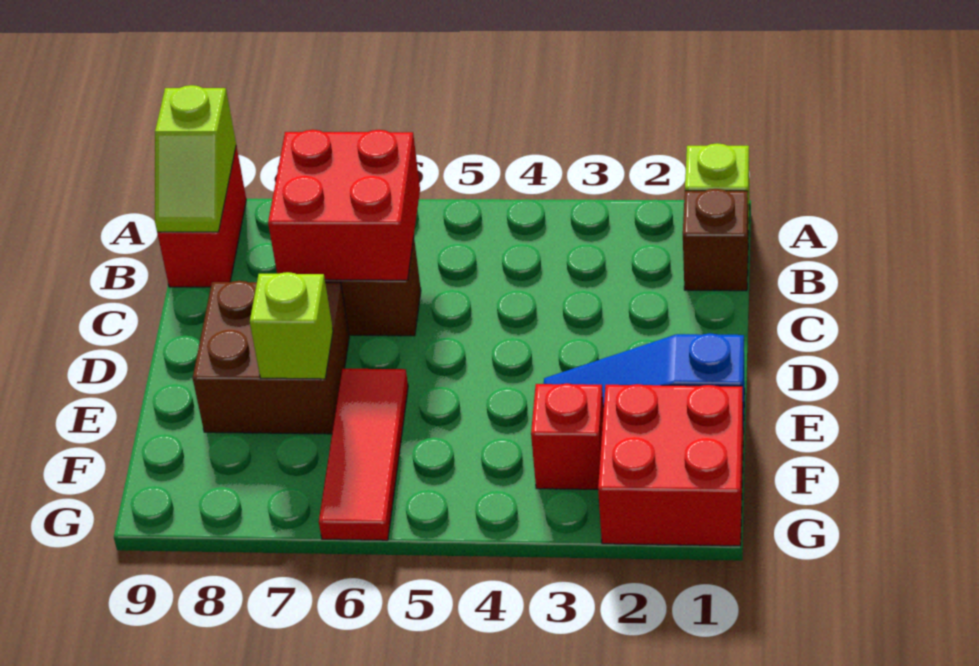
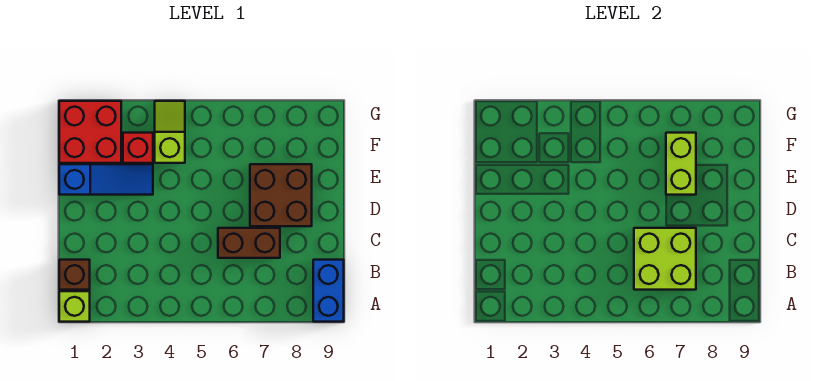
red brick A9:B9 level 1 -> blue brick A9:B9 level 1
lime slope A9:B9 level 2 top A -> lime slope F4:G4 level 1 top F
red brick B6:C7 level 2 -> lime brick B6:C7 level 2
red tile E6:G6 level 1 -> none
lime brick E7 level 2 -> lime brick E7:F7 level 2

